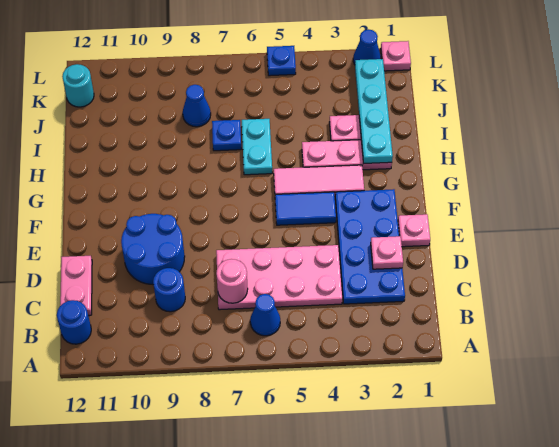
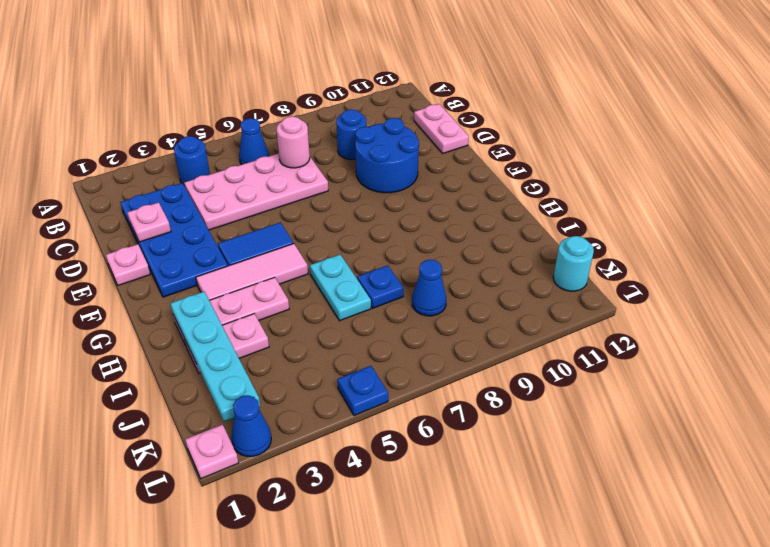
blue round brick B12 level 1 -> blue round brick B4 level 1

